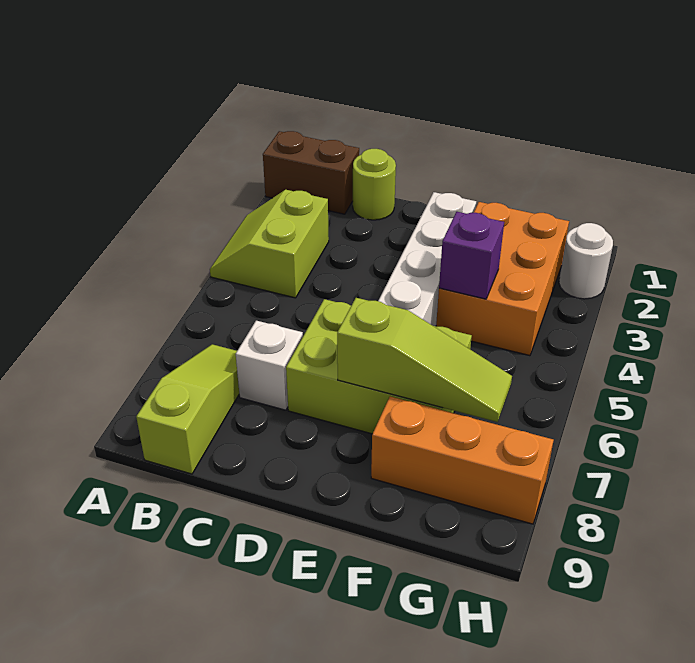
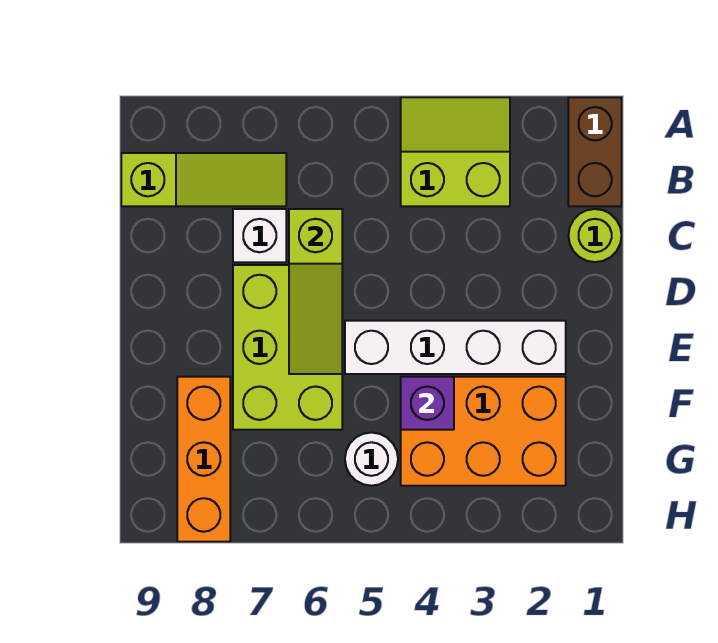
lime slope E7:G7 level 2 top E -> lime slope C6:E6 level 2 top C
white round brick H2 level 1 -> white round brick G5 level 1

